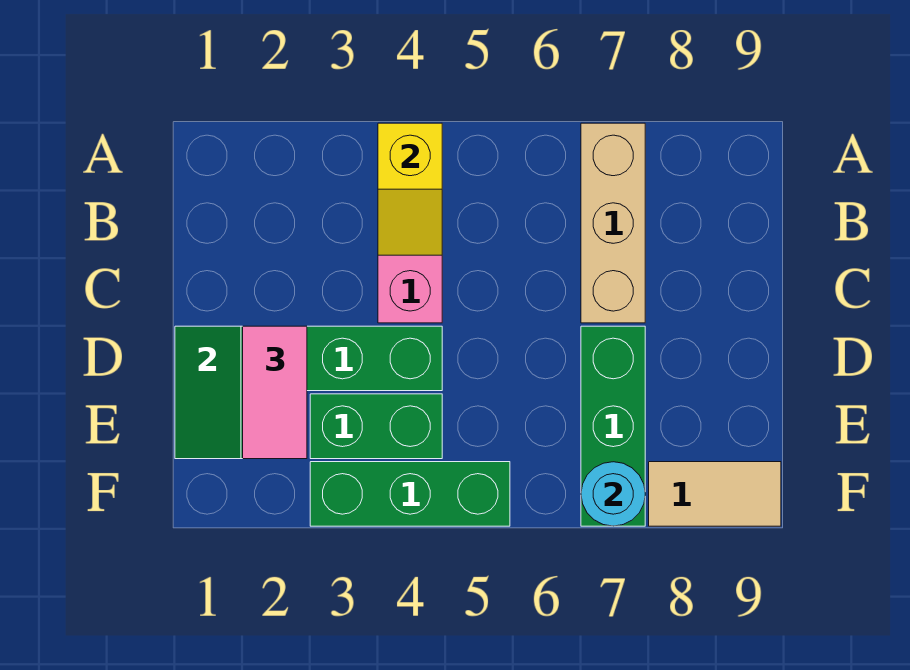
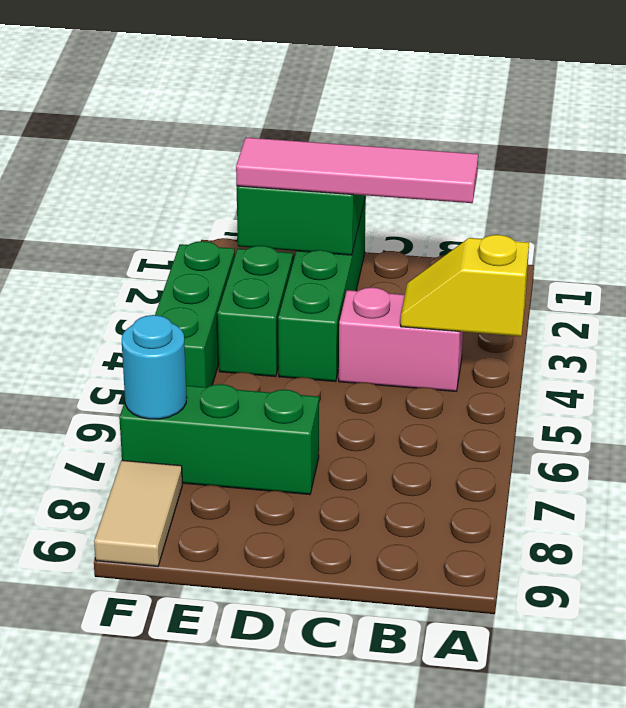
tan brick A7:C7 level 1 -> none
pink tile D2:E2 level 3 -> pink tile B2:E2 level 3

